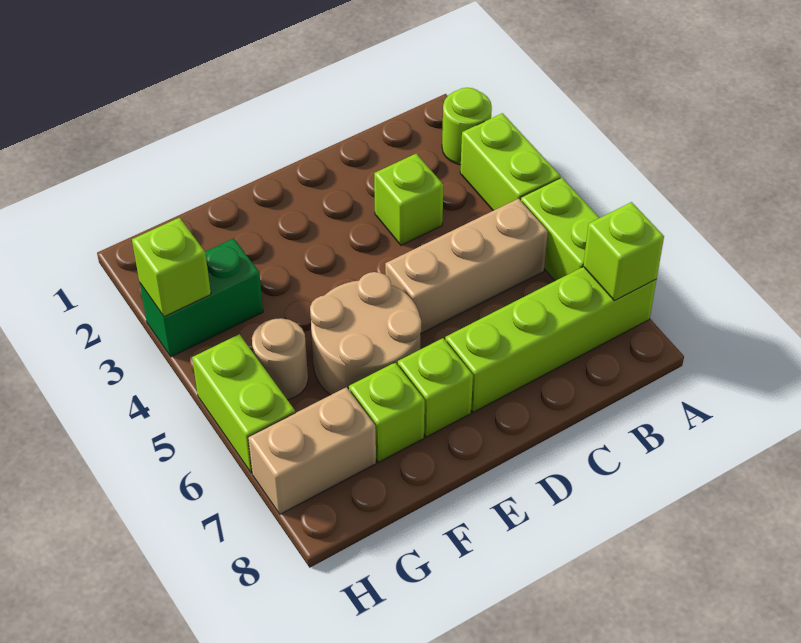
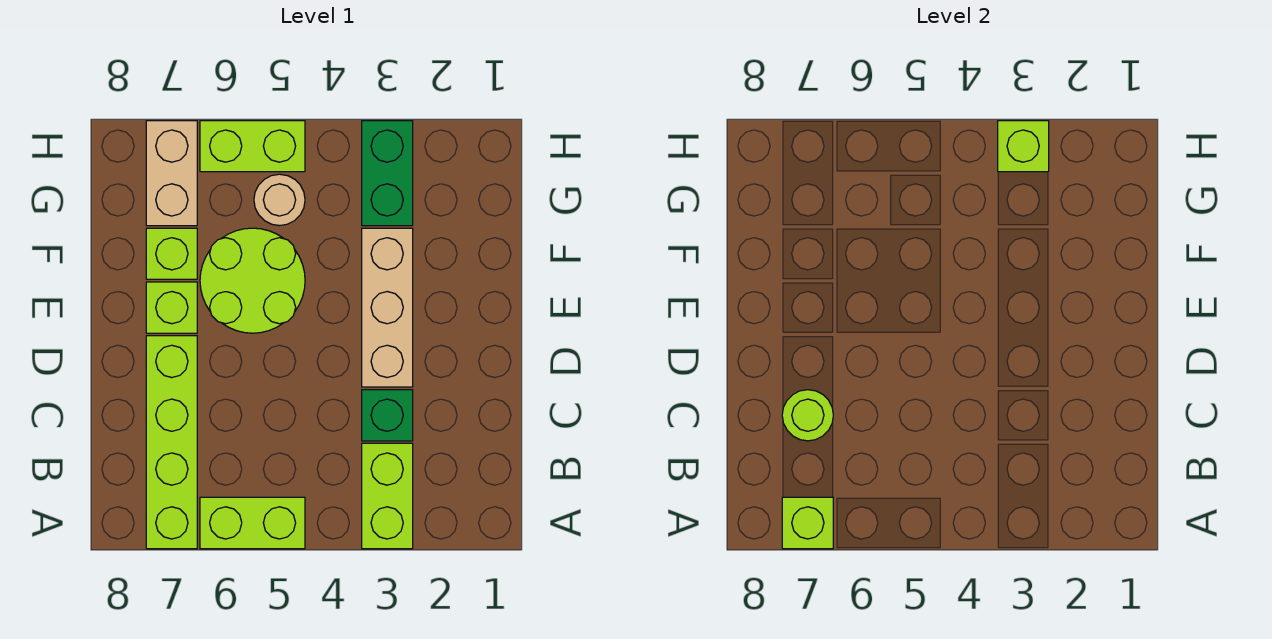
lime round brick A2 level 1 -> lime round brick C7 level 2
lime brick A3:A4 level 1 -> lime brick A3:B3 level 1
tan brick B5:D5 level 1 -> tan brick D3:F3 level 1
lime brick C3 level 1 -> green brick C3 level 1
tan round brick E5:F6 level 1 -> lime round brick E5:F6 level 1

